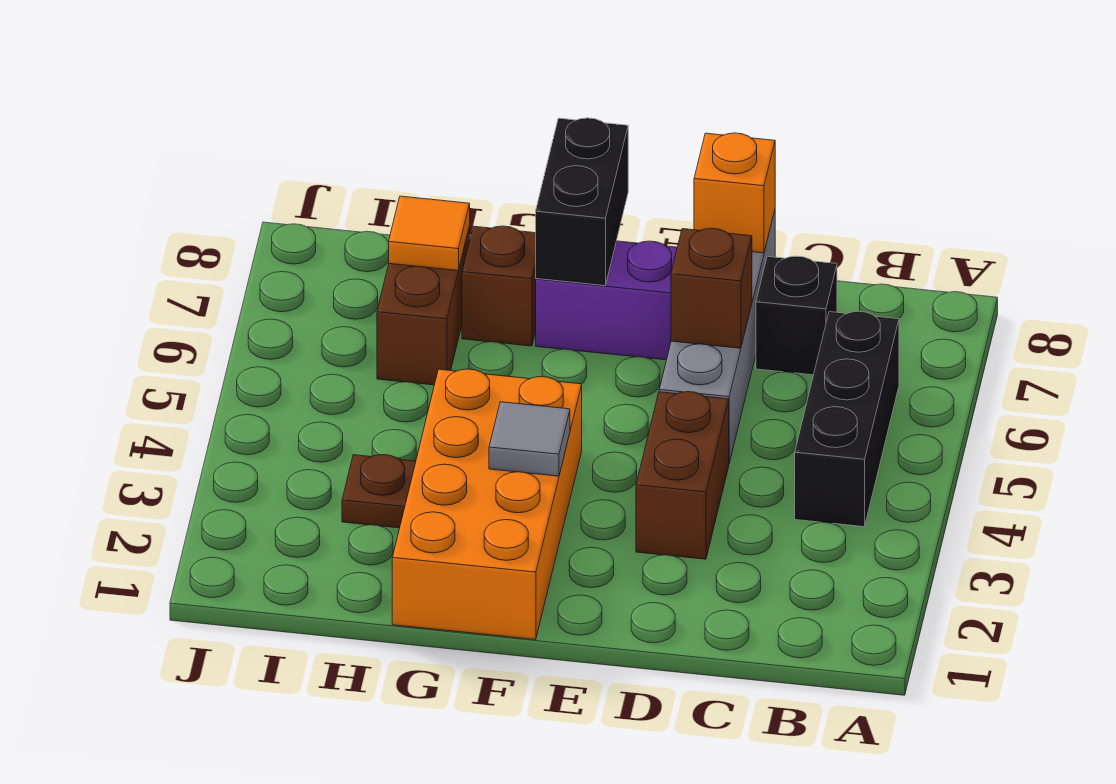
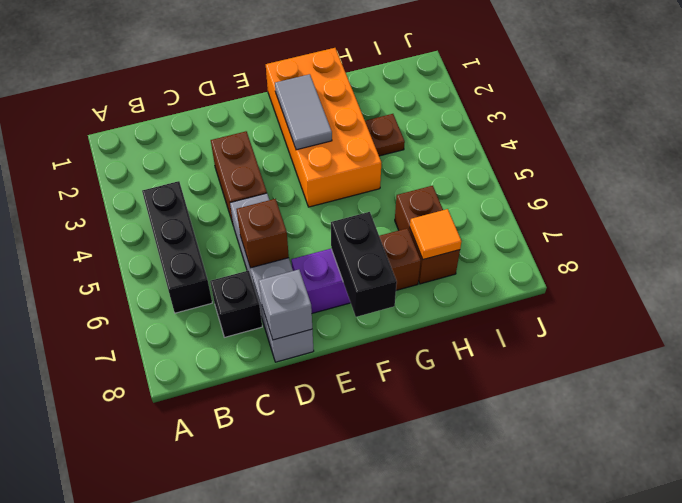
orange brick D8 level 2 -> grey brick D8 level 2
grey tile F3 level 2 -> grey tile F2:F3 level 2

